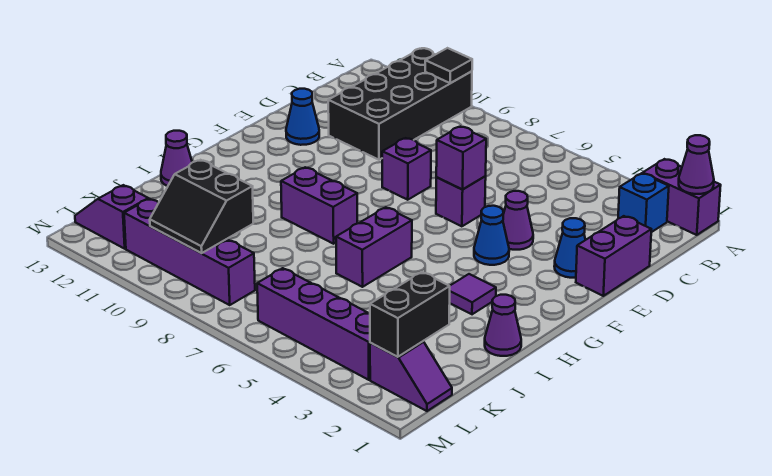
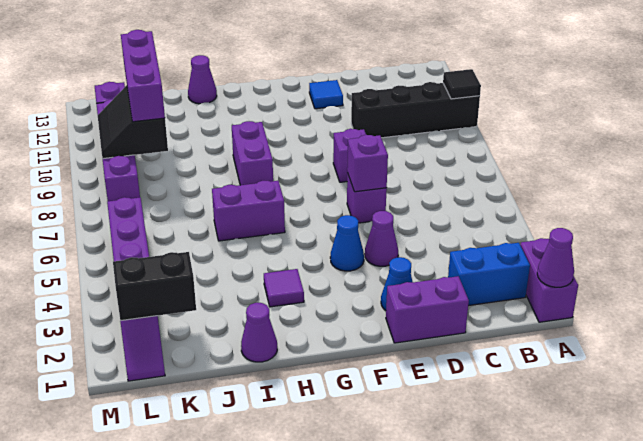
black brick A10:D11 level 1 -> black brick A10:D10 level 1
blue brick B2 level 1 -> blue brick B2:C2 level 1
blue cone E12 level 1 -> blue tile E12 level 1
none -> purple brick K9:K11 level 3

